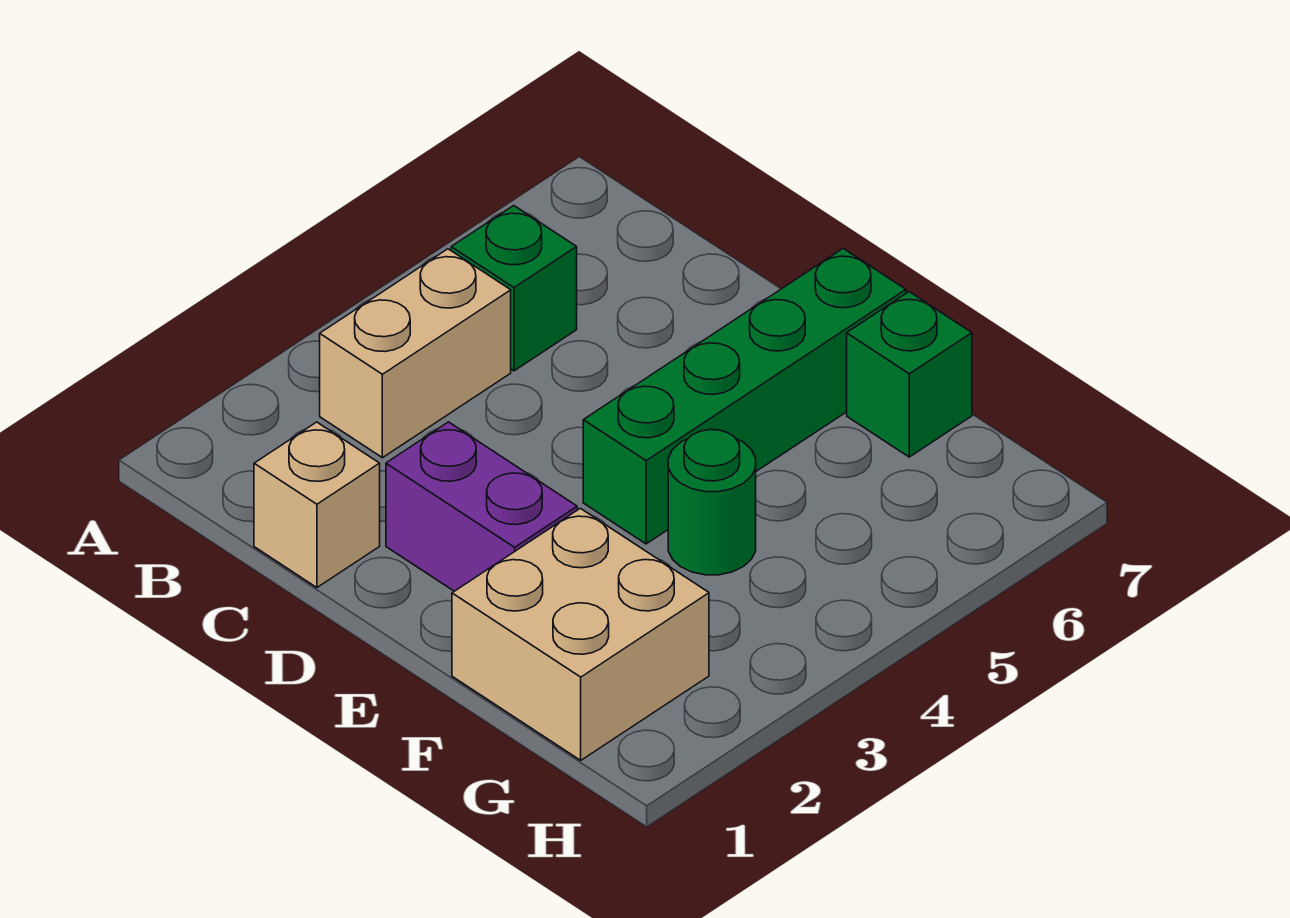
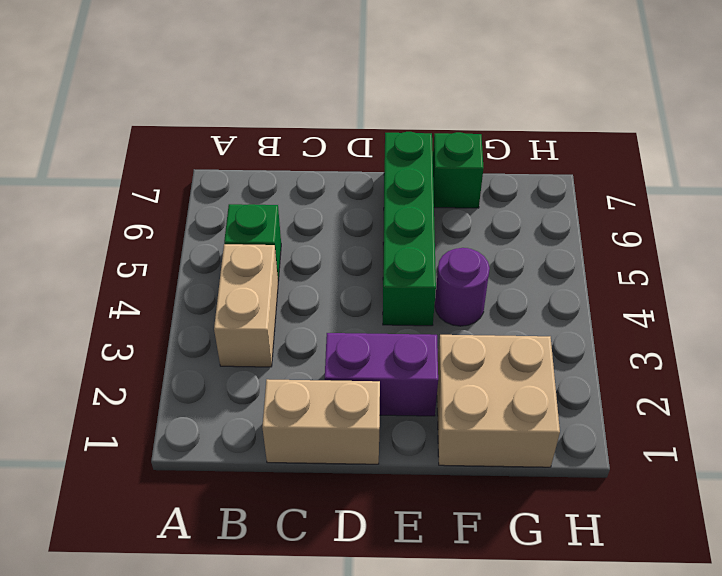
tan brick C1 level 1 -> tan brick C1:D1 level 1
green round brick F4 level 1 -> purple round brick F4 level 1

